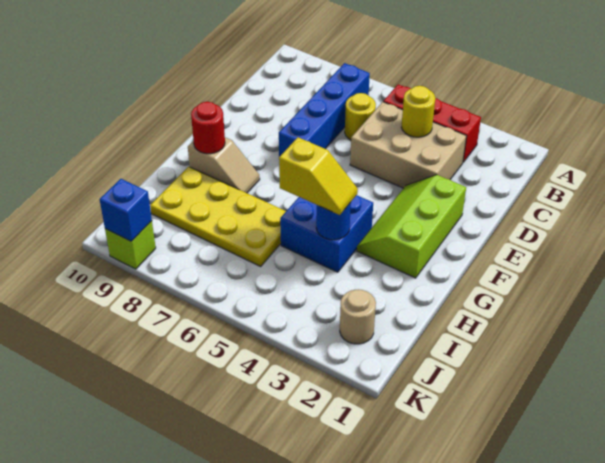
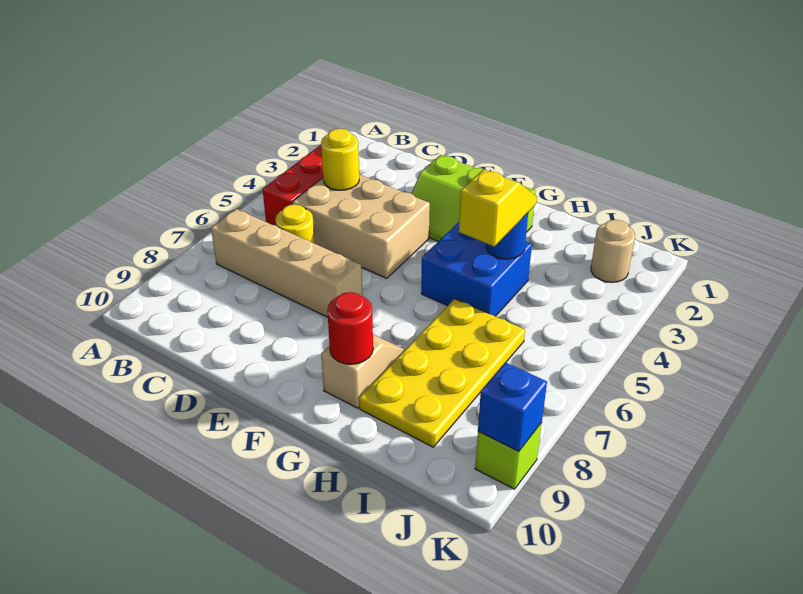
blue brick B7:E7 level 1 -> tan brick B7:E7 level 1
tan brick C3:D5 level 1 -> tan brick C4:E5 level 1

